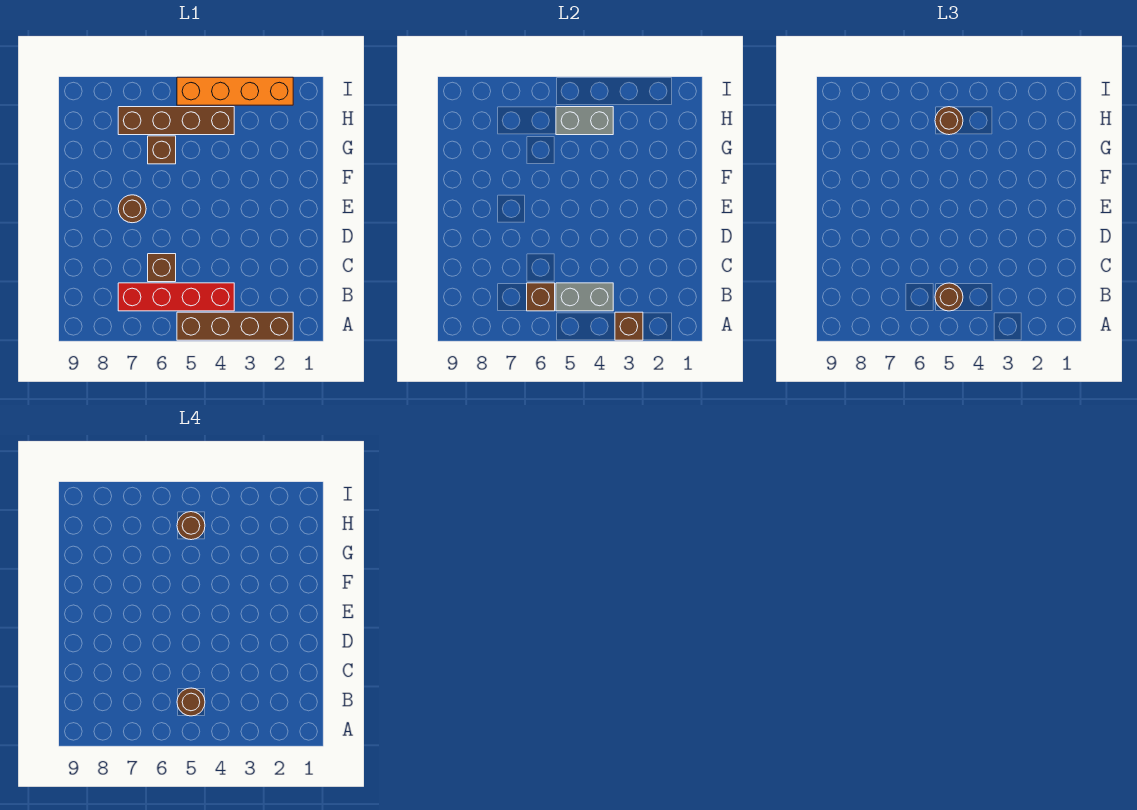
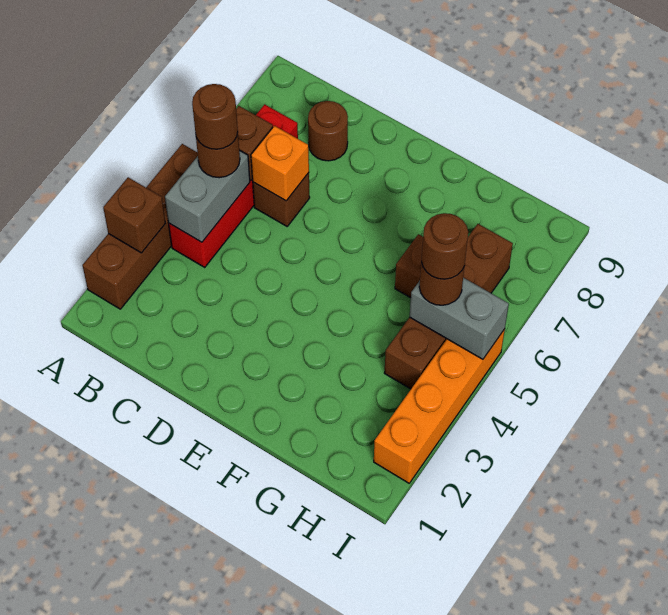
none -> orange brick C6 level 2
brown round brick E7 level 1 -> brown round brick C8 level 1
grey brick H4:H5 level 2 -> grey brick H5:I5 level 2

